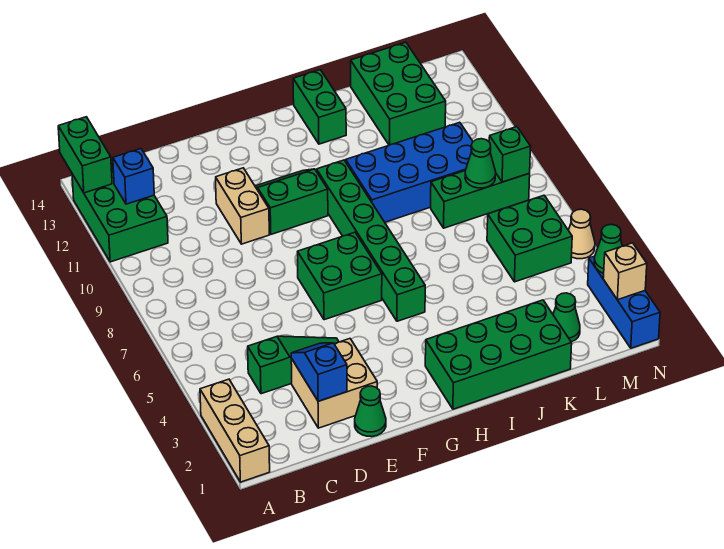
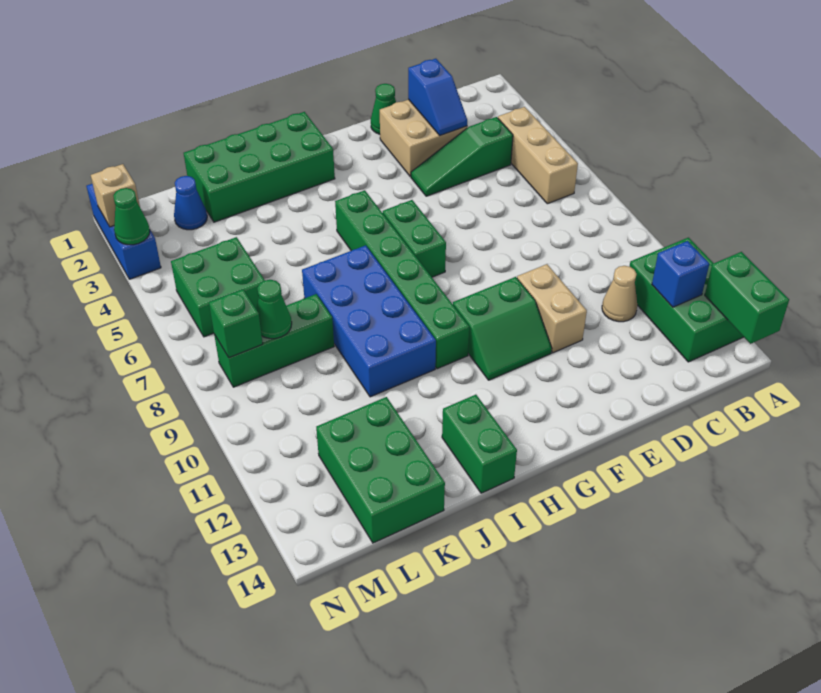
tan brick A1:A3 level 1 -> tan brick B4:B6 level 1
green brick F6:G7 level 1 -> green brick G6:G7 level 1
blue brick I9:L10 level 1 -> blue brick I7:J10 level 1
green cone L2 level 1 -> blue cone L2 level 1
tan cone N5 level 1 -> tan cone C11 level 1

